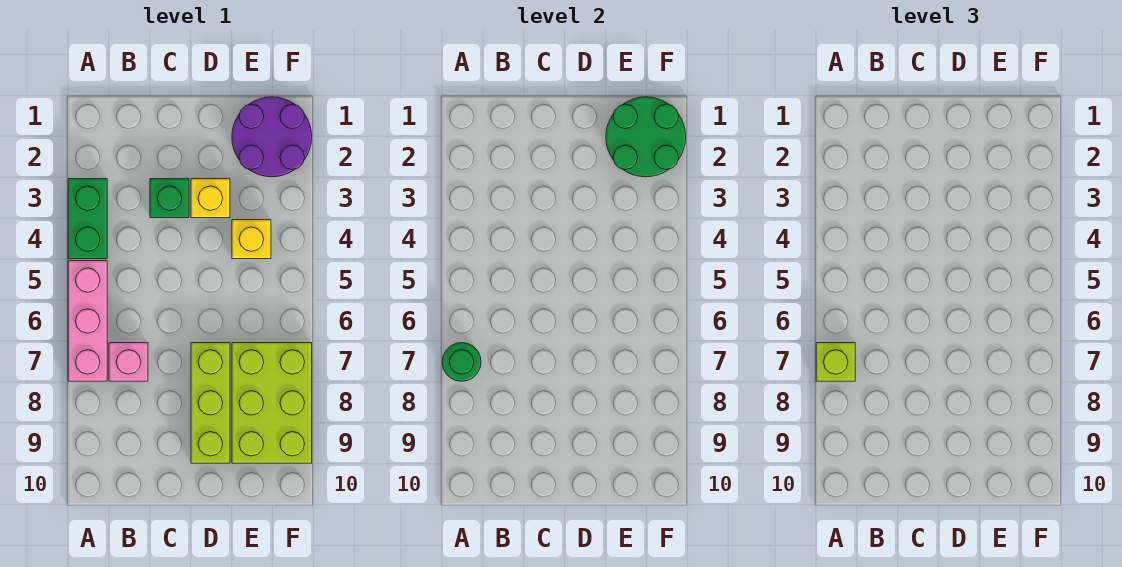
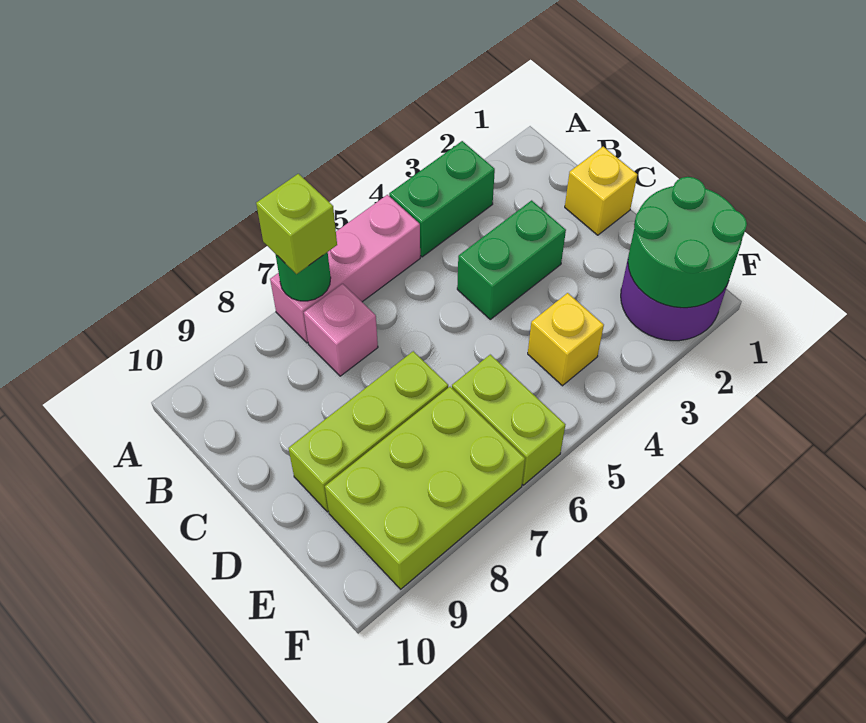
green brick C3 level 1 -> green brick C3:C4 level 1
yellow brick D3 level 1 -> yellow brick C1 level 1
none -> lime brick E6:F6 level 1

